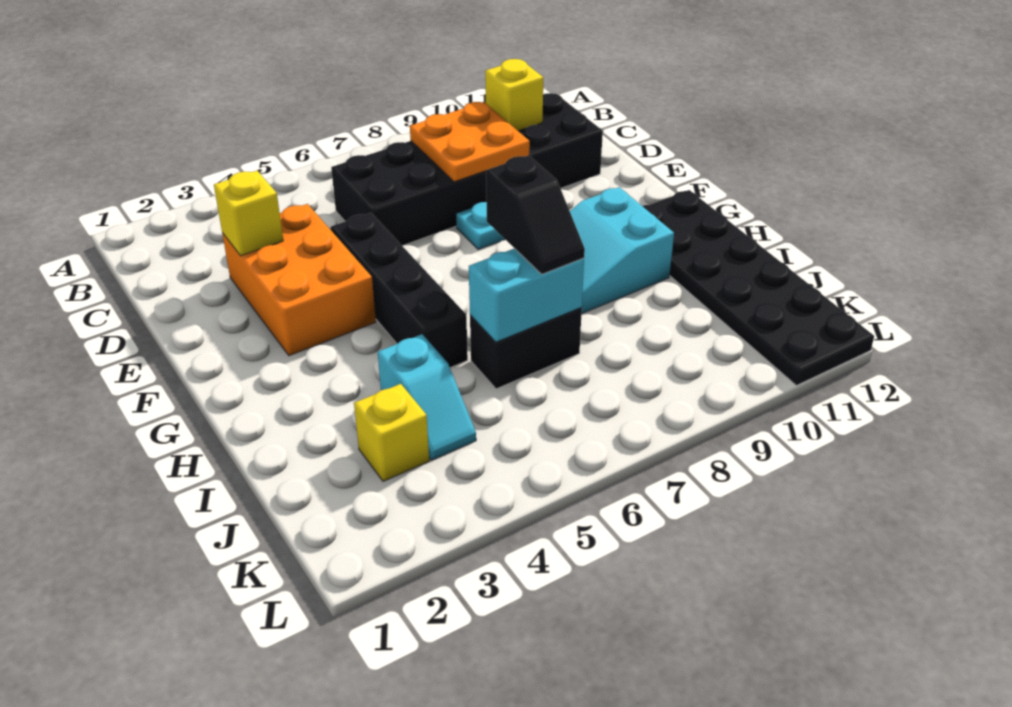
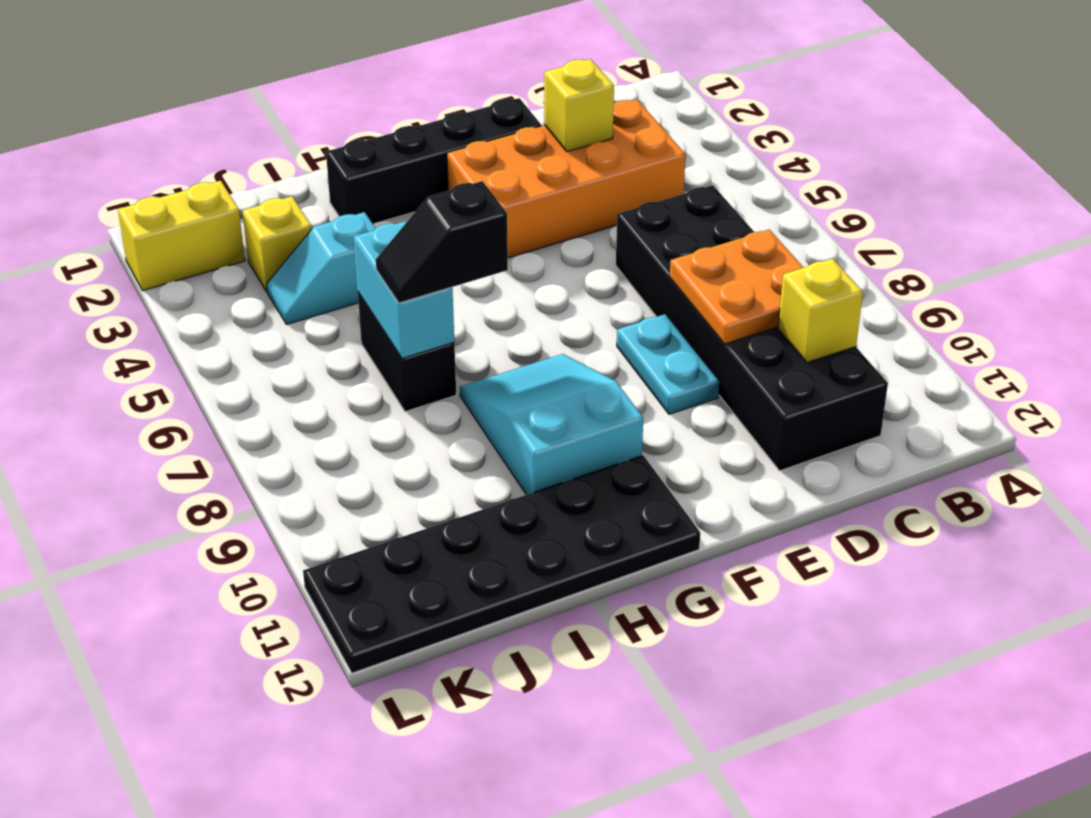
orange brick D3:F4 level 1 -> orange brick C3:F4 level 1
black brick E5:H5 level 1 -> black brick E2:H2 level 1
none -> yellow brick K2:L2 level 1

